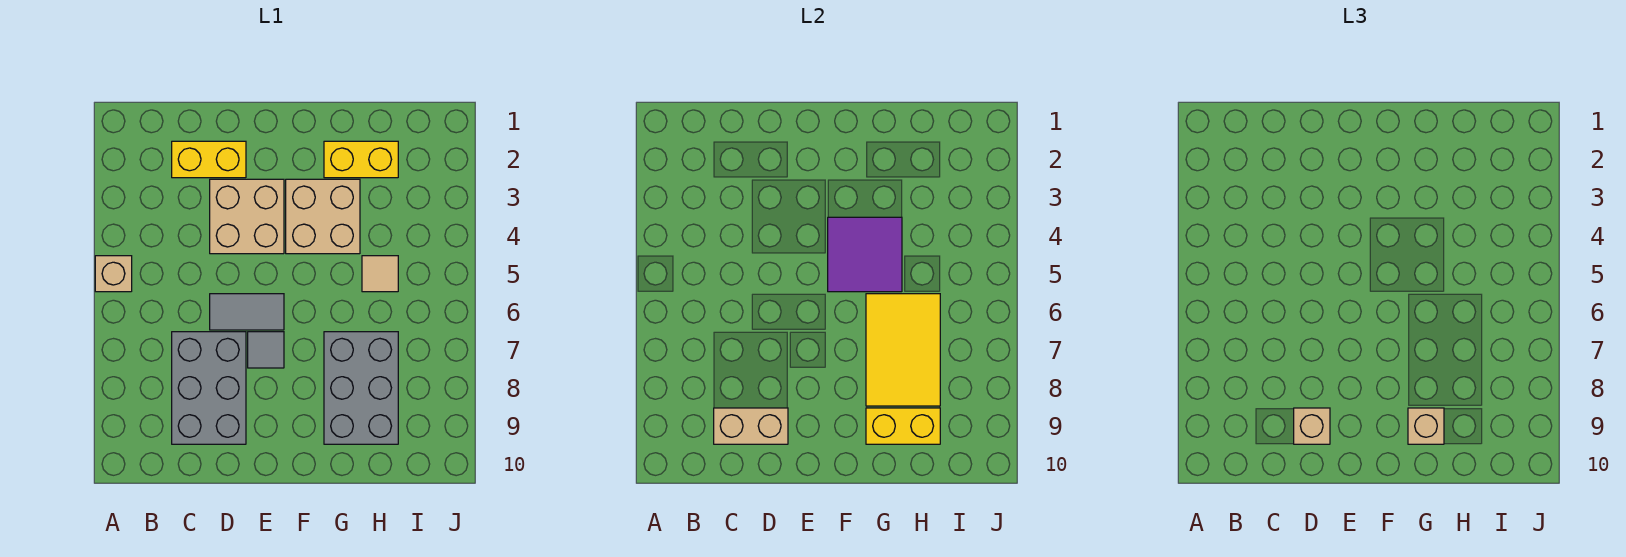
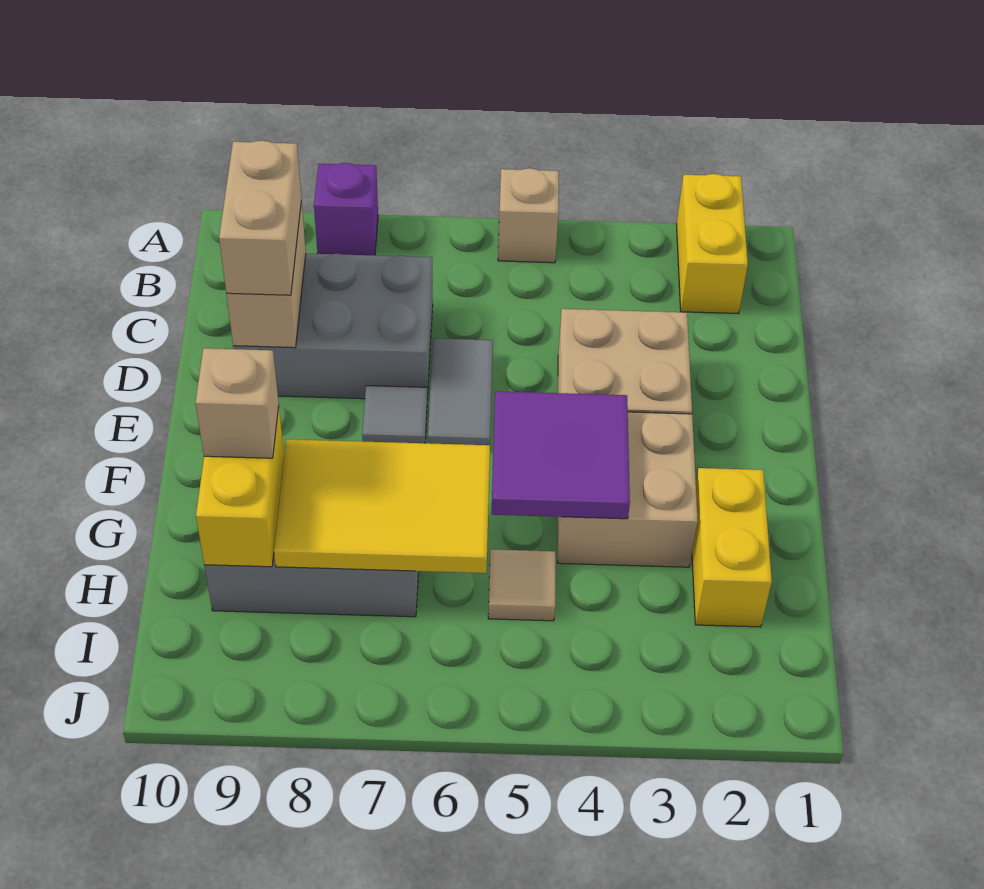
none -> purple brick A8 level 1
yellow brick C2:D2 level 1 -> yellow brick A2:B2 level 1
tan brick D9 level 3 -> tan brick C9:D9 level 3

